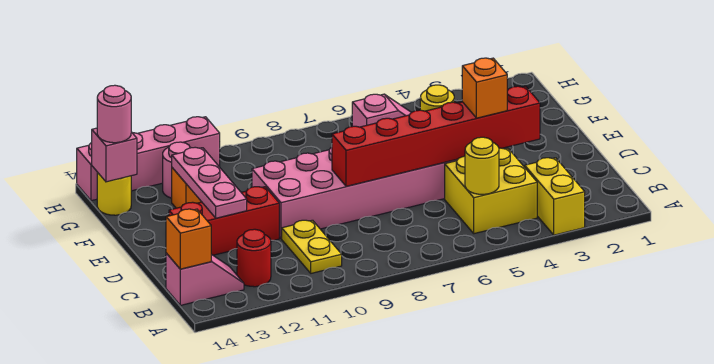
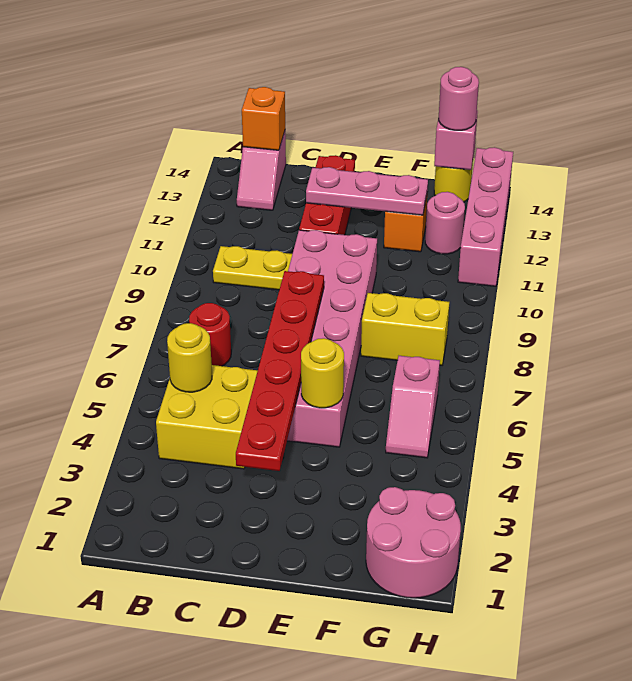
yellow brick A3:B3 level 1 -> yellow brick F8:G8 level 1
red round brick B12 level 1 -> red round brick B7 level 1
red brick D3:D8 level 2 -> red plate D3:D8 level 2
orange brick D4 level 3 -> none
none -> pink round brick G1:H2 level 1

